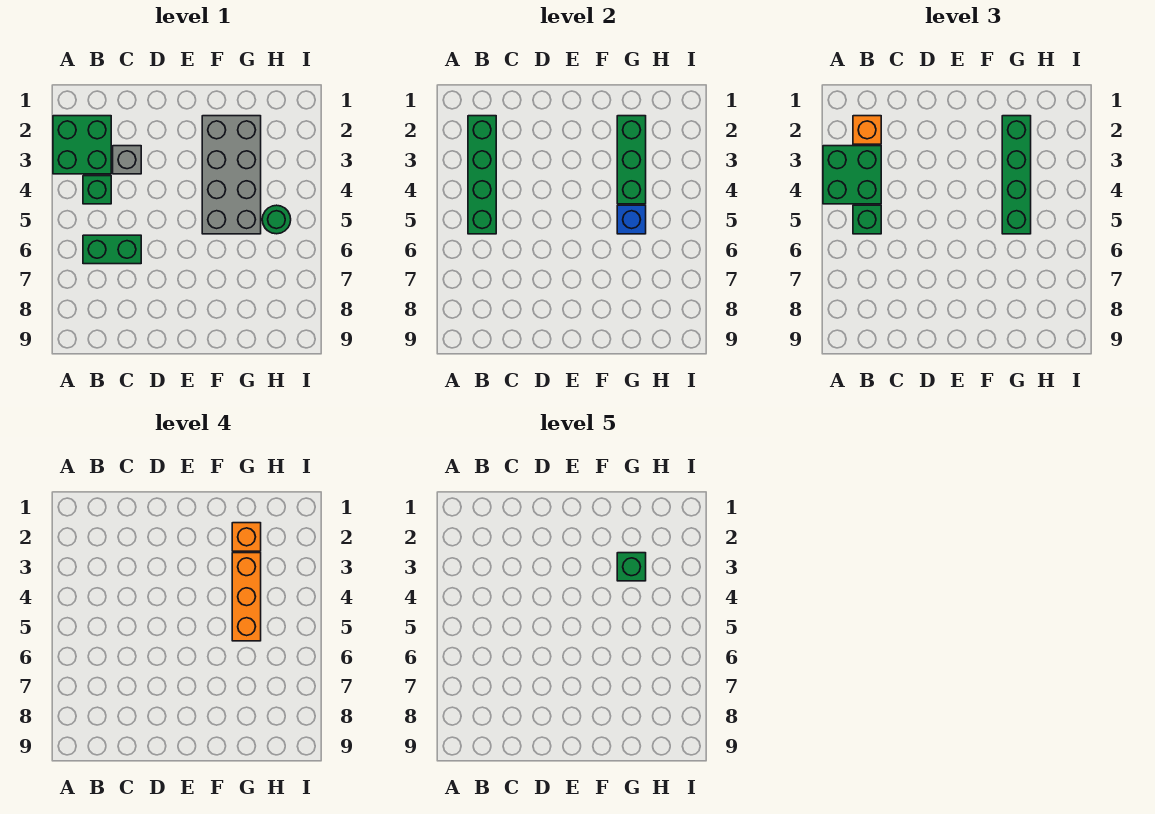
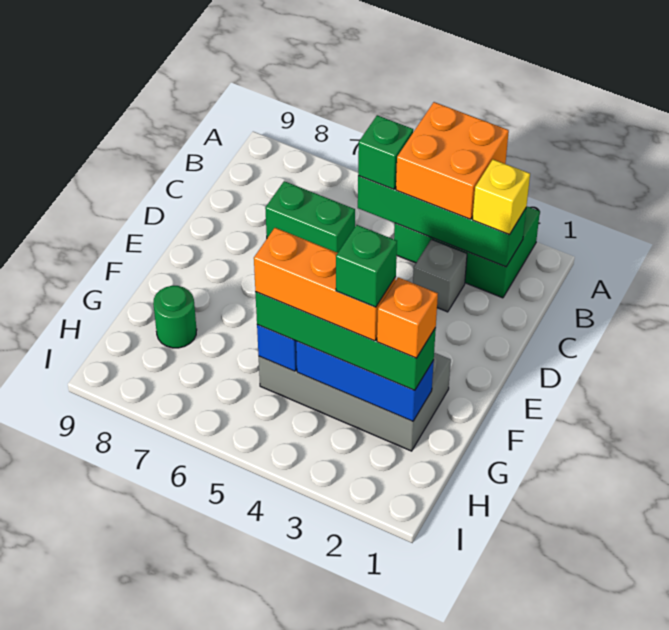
green brick A3:B4 level 3 -> orange brick A3:B4 level 3
orange brick B2 level 3 -> yellow brick B2 level 3
green brick B6:C6 level 1 -> green brick C6:C7 level 1
green brick G2:G4 level 2 -> blue brick G2:G4 level 2
green round brick H5 level 1 -> green round brick G8 level 1

